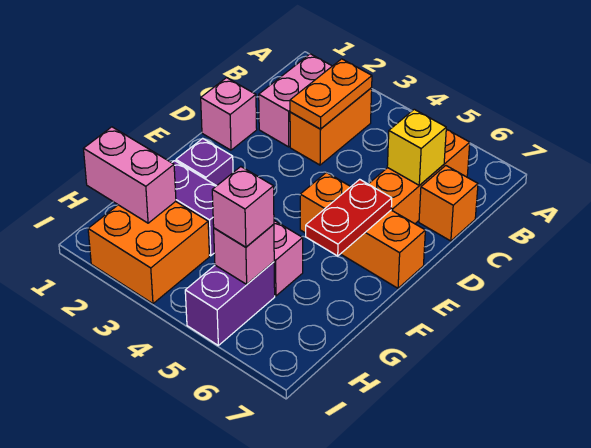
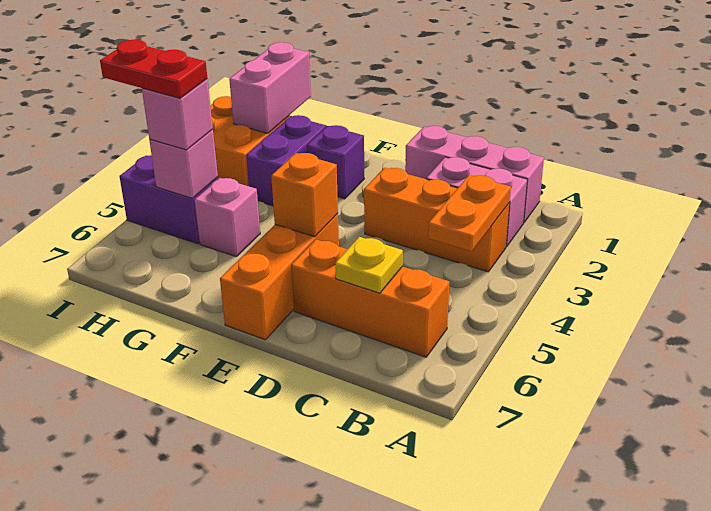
orange brick B3:C3 level 1 -> orange brick B3:D3 level 1
orange plate B3:C3 level 2 -> orange plate B3:B4 level 2
yellow brick C6 level 2 -> yellow plate C6 level 2
orange brick C7 level 1 -> orange brick E5 level 2
pink brick D1 level 1 -> pink brick B1:D1 level 1
red plate E6:F6 level 2 -> red plate H5:I5 level 4

